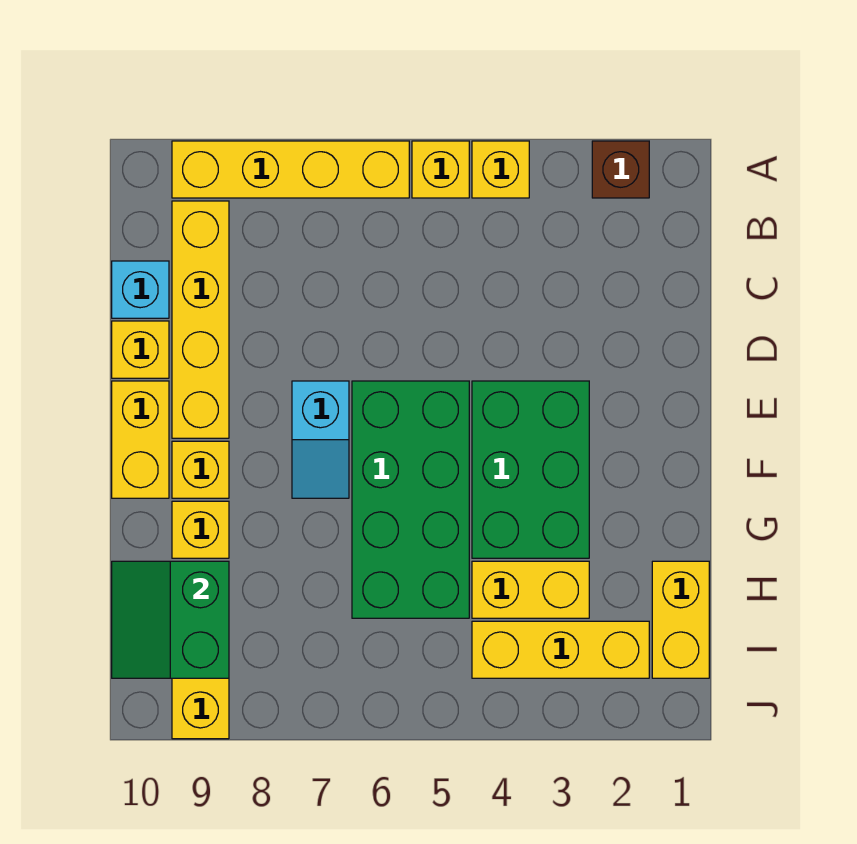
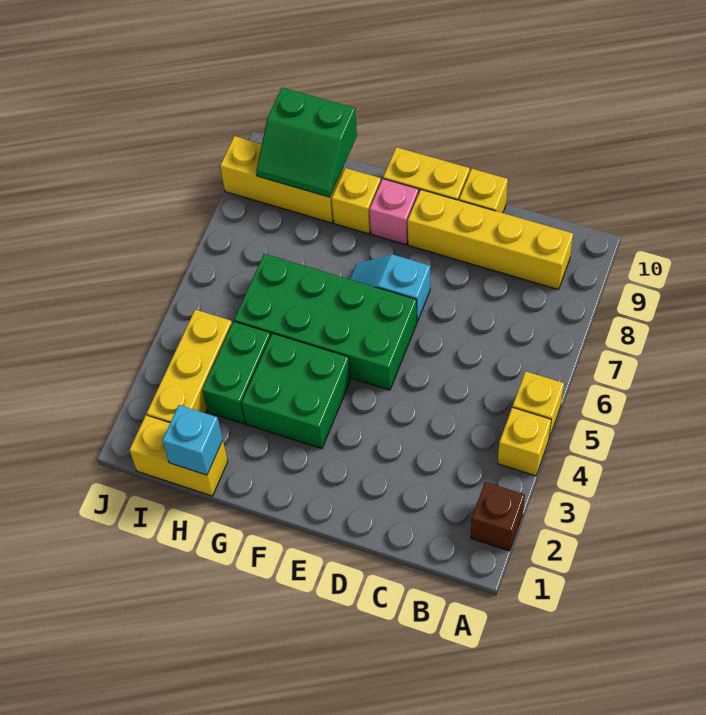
yellow brick A6:A9 level 1 -> none
cyan brick C10 level 1 -> cyan brick H1 level 2
green brick E3:G4 level 1 -> green brick F3:G4 level 1
yellow brick F9 level 1 -> pink brick F9 level 1
yellow brick H3:H4 level 1 -> green brick H3:H4 level 1
green slope H9:I10 level 2 top 9 -> green slope H9:I10 level 2 top 10

